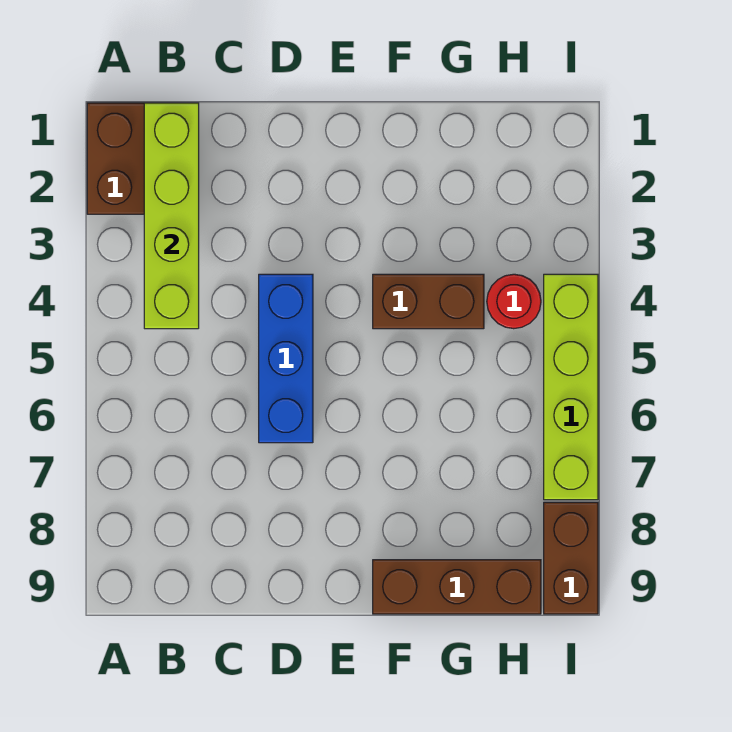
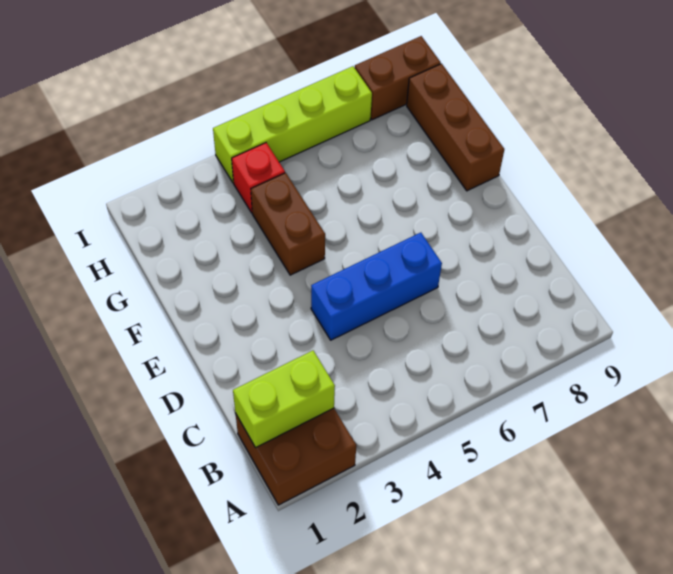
lime brick B1:B4 level 2 -> lime brick B1:B2 level 2
red round brick H4 level 1 -> red brick H4 level 1

